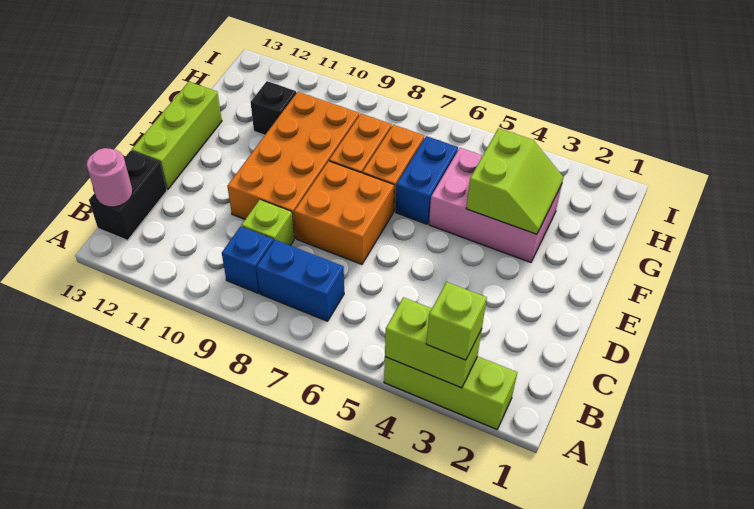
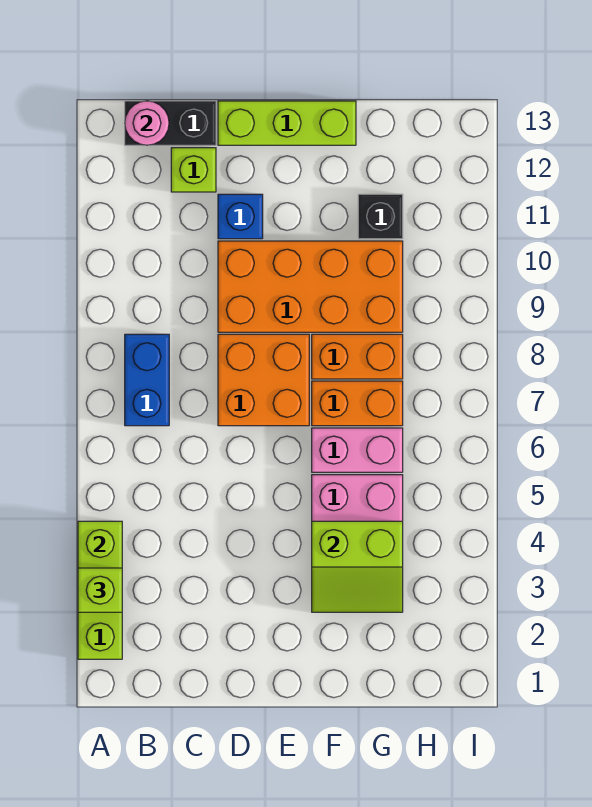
blue brick B9 level 1 -> blue brick D11 level 1
lime brick C9 level 1 -> lime brick C12 level 1
blue brick F6:G6 level 1 -> pink brick F6:G6 level 1

